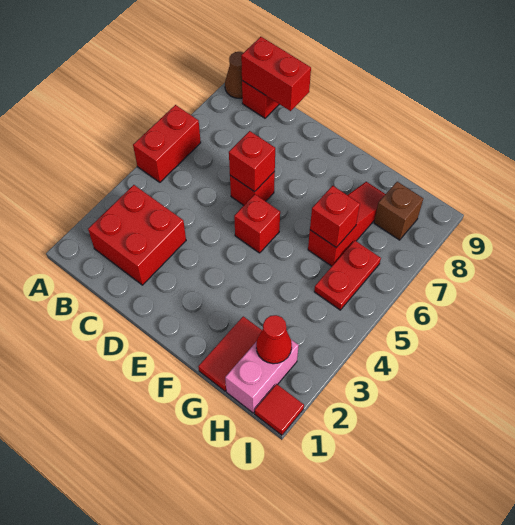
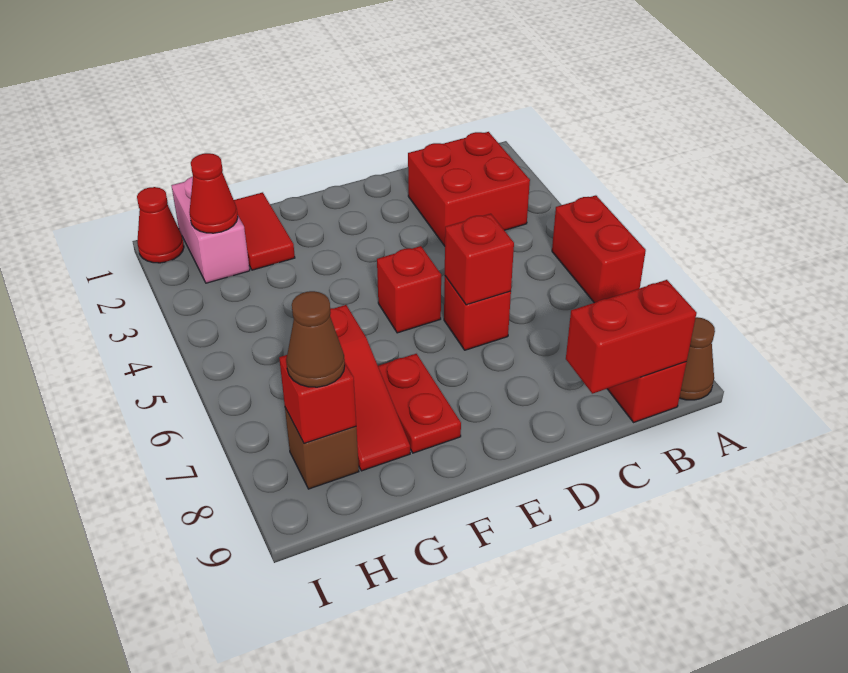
red brick G6 level 2 -> red brick H8 level 2
red plate H5:H6 level 1 -> red plate F7:F8 level 1
none -> brown cone H8 level 3
red tile I1 level 1 -> red cone I1 level 1

